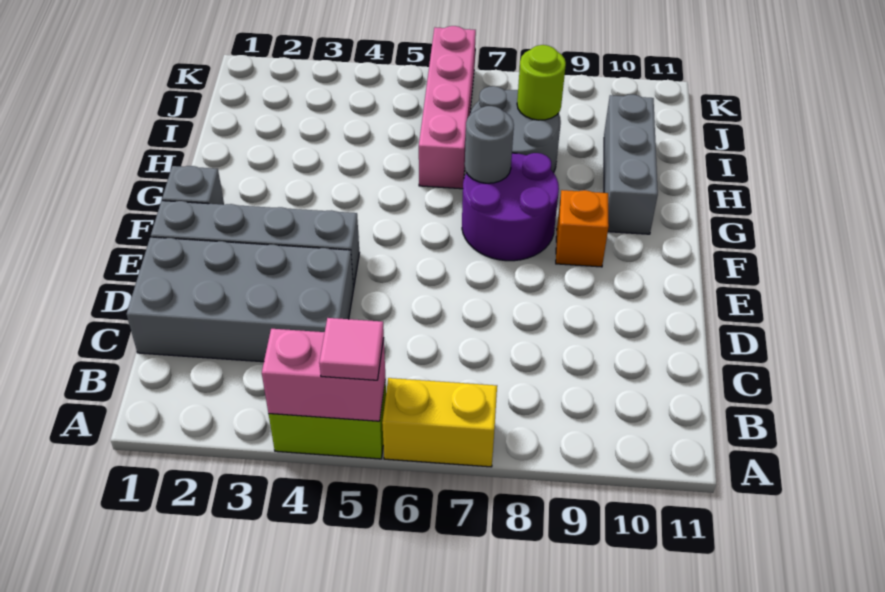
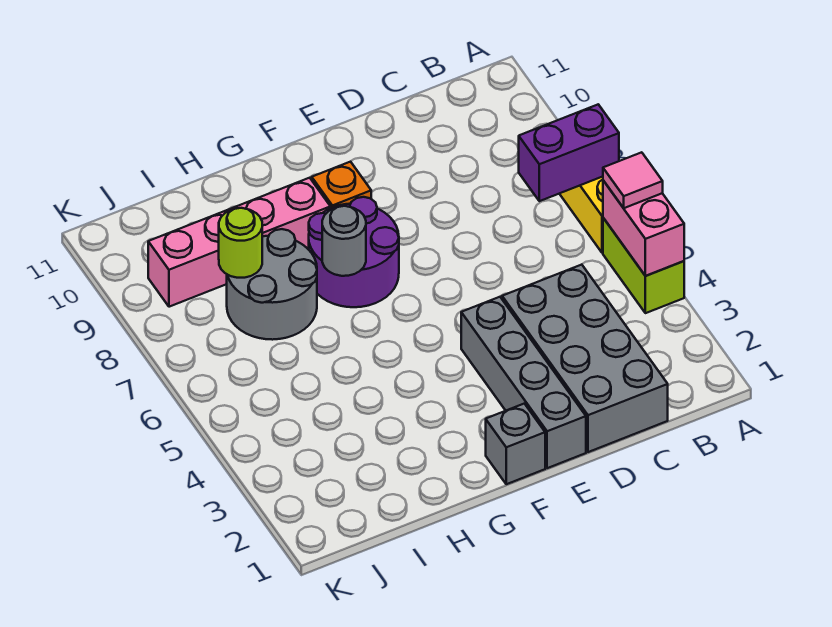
none -> purple brick A7:B7 level 2
grey brick G10:I10 level 1 -> none
pink brick H6:K6 level 1 -> pink brick G9:J9 level 1

